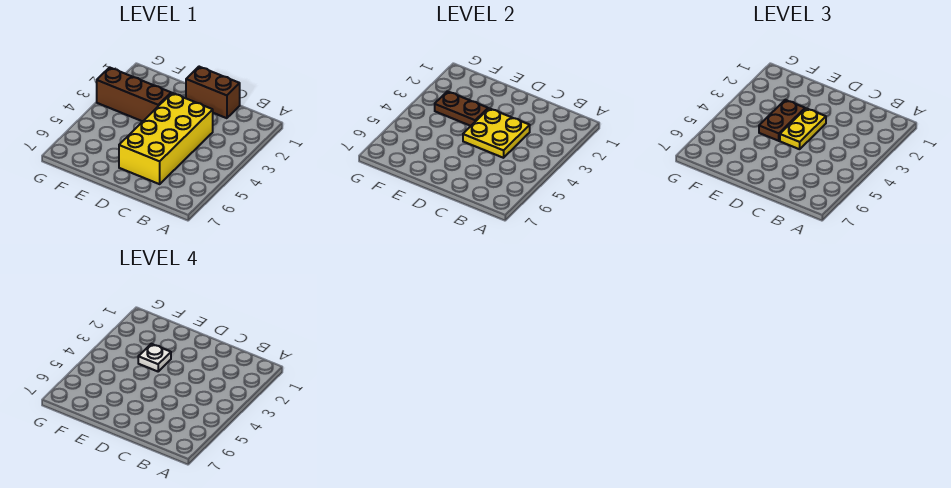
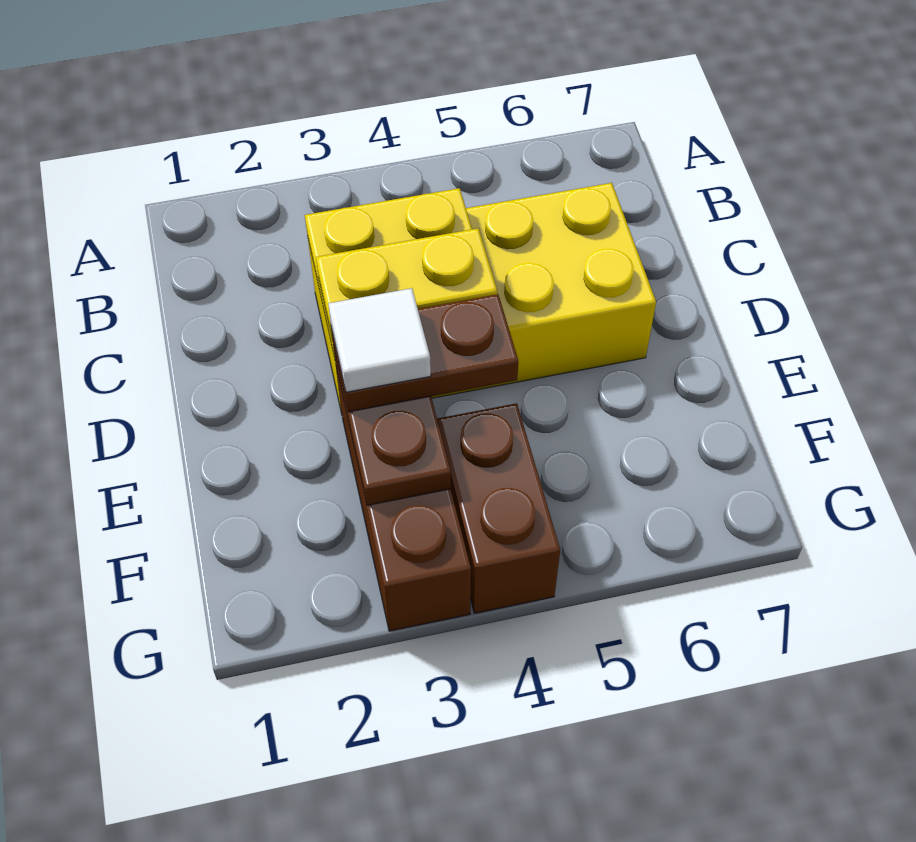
brown brick C1:D1 level 1 -> brown brick F4:G4 level 1
white plate E3 level 4 -> white tile E3 level 4

